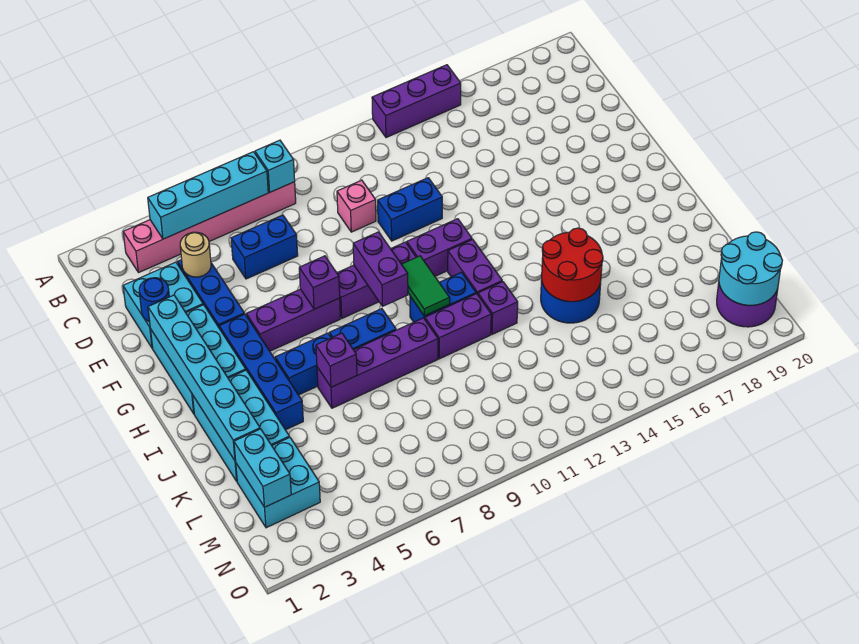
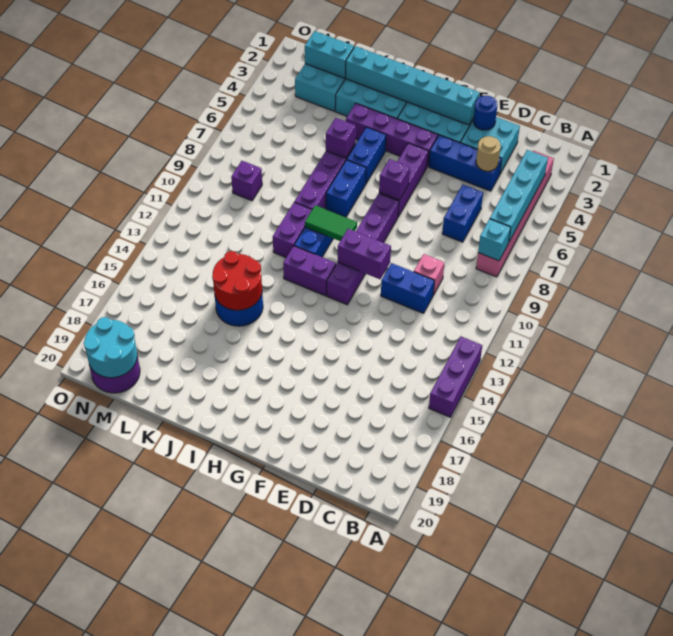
blue brick E11:E12 level 1 -> blue brick D11:E11 level 1
blue brick G4:J4 level 1 -> purple brick G4:J4 level 1
purple brick G9:H9 level 2 -> purple brick F11:G11 level 2
purple brick J12 level 1 -> purple brick M9 level 1

